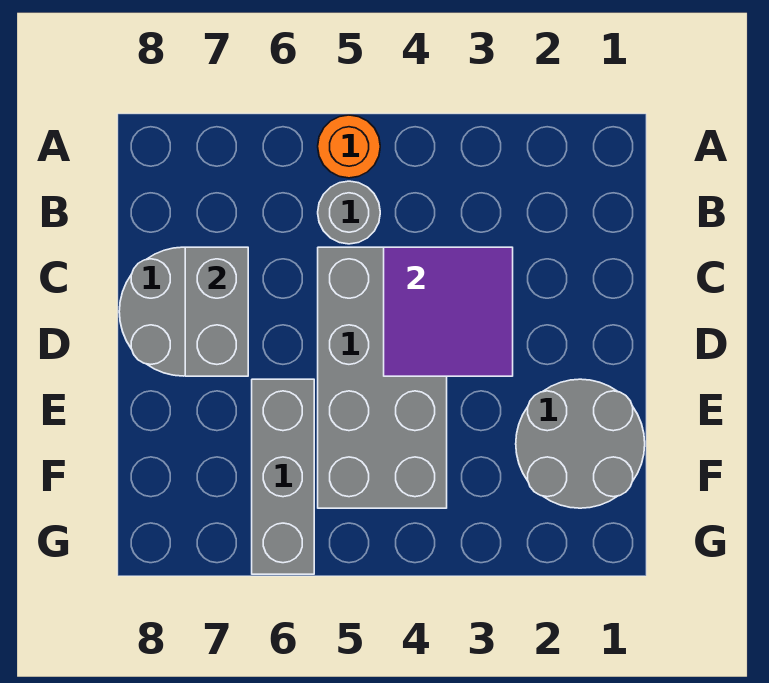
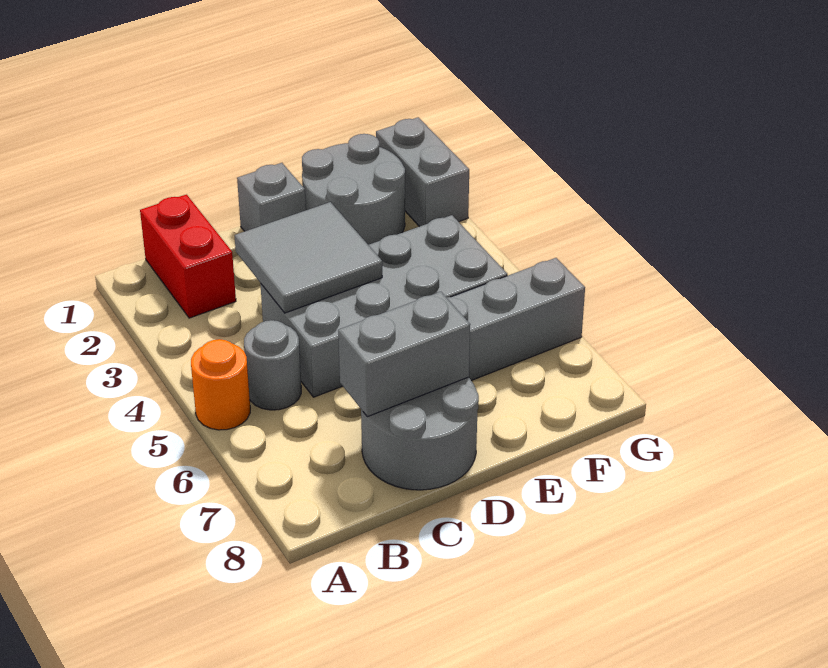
none -> red brick B1:B2 level 1
purple tile C3:D4 level 2 -> grey tile C3:D4 level 2
none -> grey brick D1 level 1
none -> grey brick G1:G2 level 1

